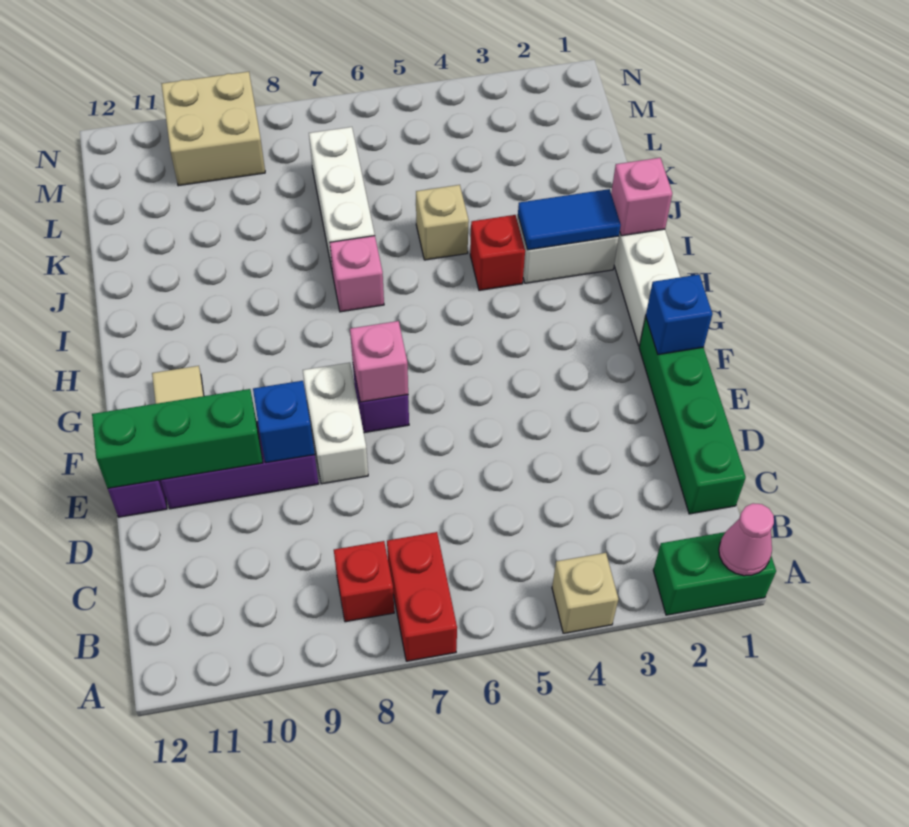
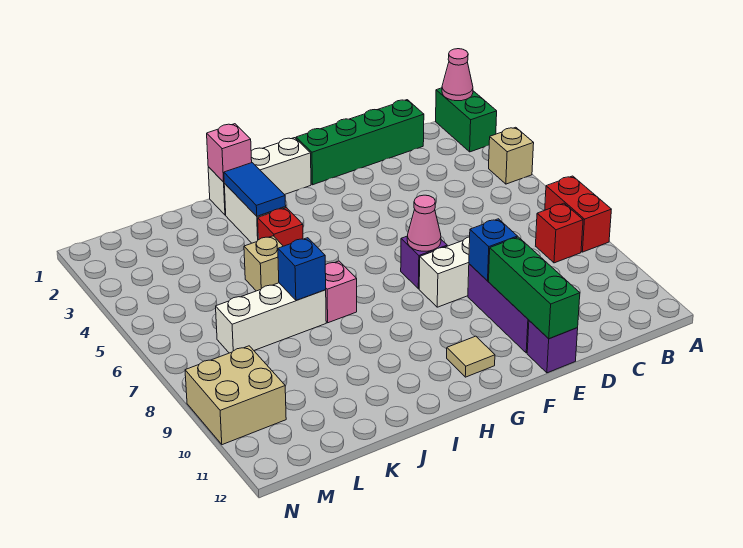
red brick A7:B7 level 1 -> red brick A7:A8 level 1
blue brick F1 level 2 -> blue brick J7 level 2
pink brick F7 level 2 -> pink cone F7 level 2

